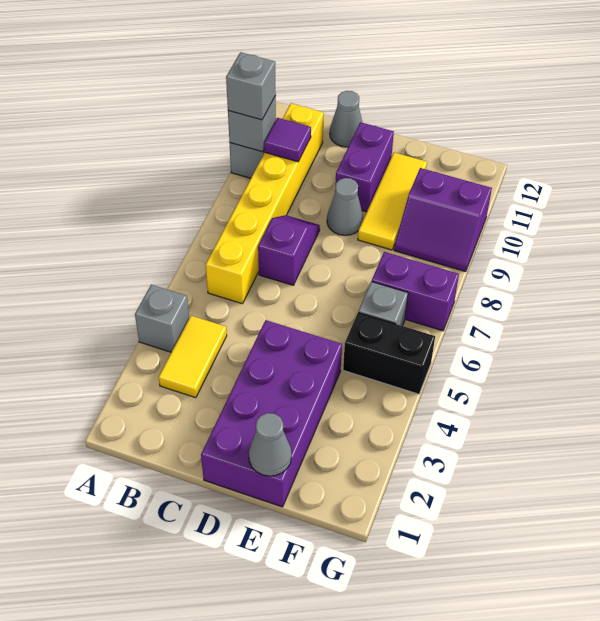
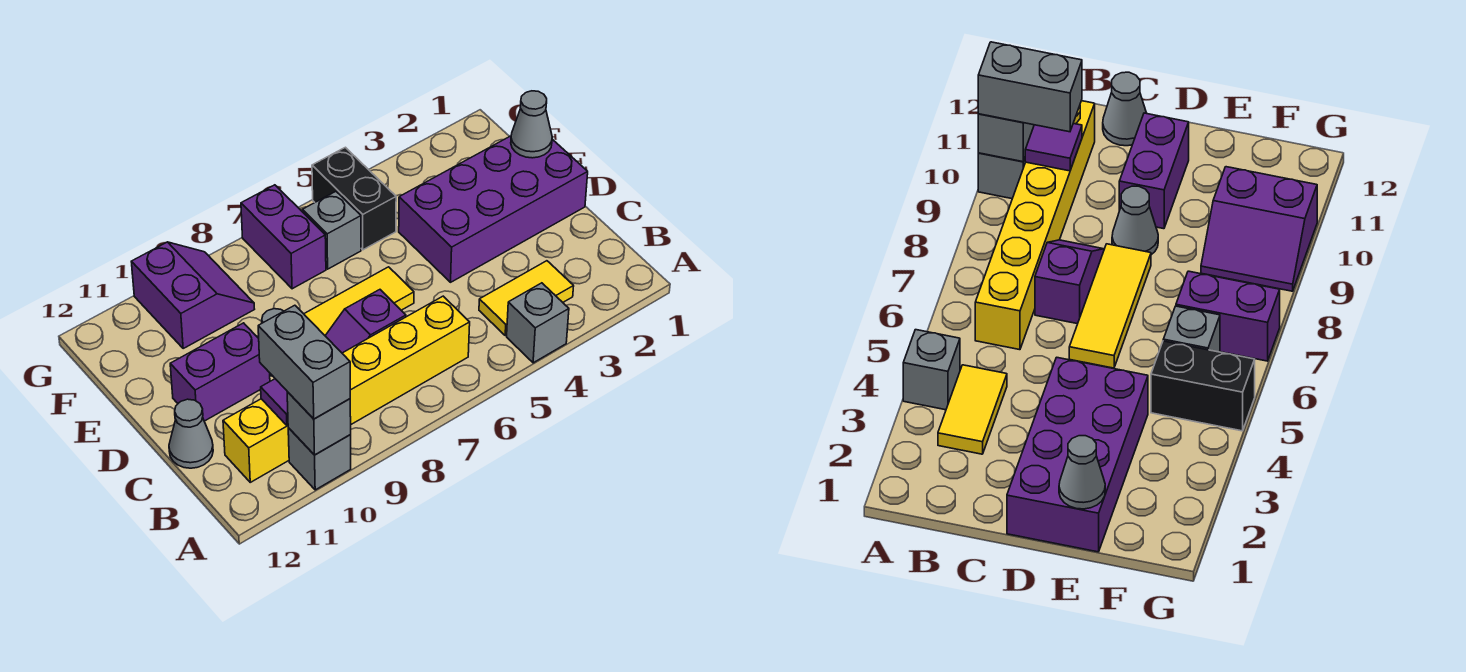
grey brick A10 level 3 -> grey brick A10:B10 level 3
yellow tile E9:E11 level 1 -> yellow tile D6:D8 level 1

